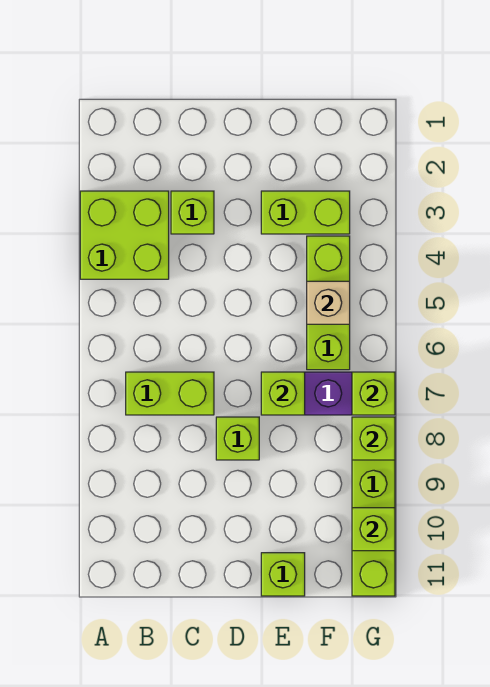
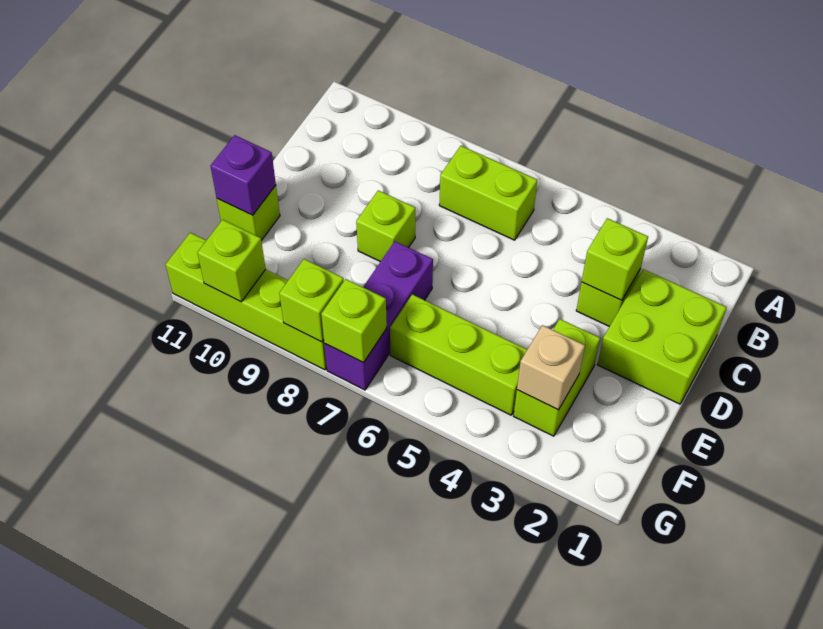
lime brick A3:B4 level 1 -> lime brick C1:D2 level 1
lime brick B7:C7 level 1 -> lime brick B6:B7 level 1
lime brick E7 level 2 -> lime brick C3 level 2
none -> purple brick E11 level 2
tan brick F5 level 2 -> tan brick F3 level 2

